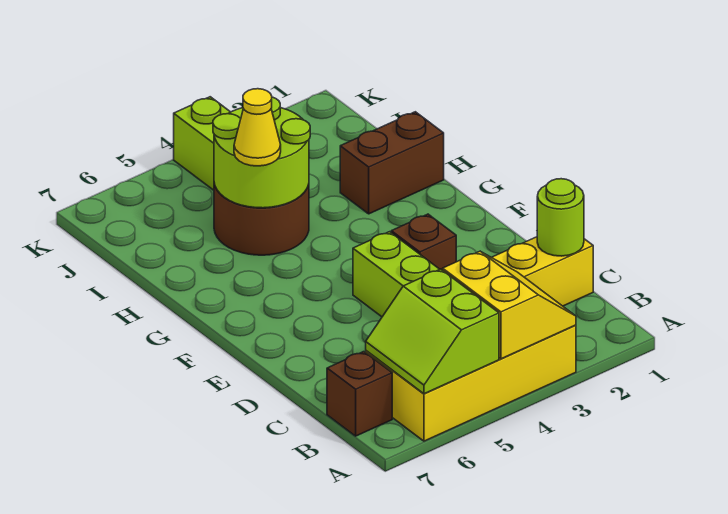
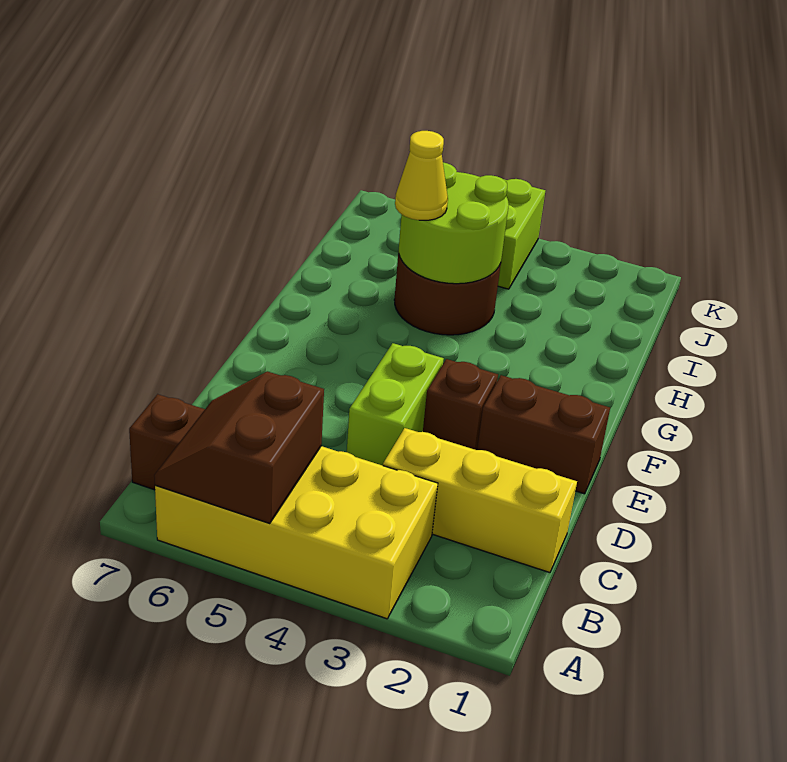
yellow slope A3:B4 level 2 top 4 -> none
lime slope A5:B6 level 2 top 5 -> brown slope A5:B6 level 2 top 5
lime round brick C1 level 2 -> none
brown brick H1:H2 level 1 -> brown brick E1:E2 level 1

